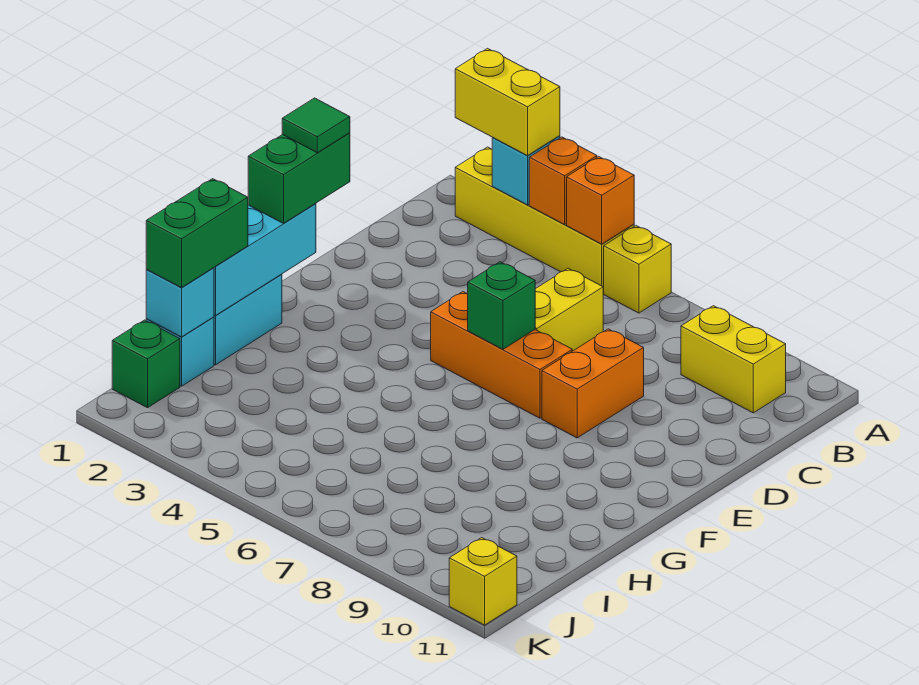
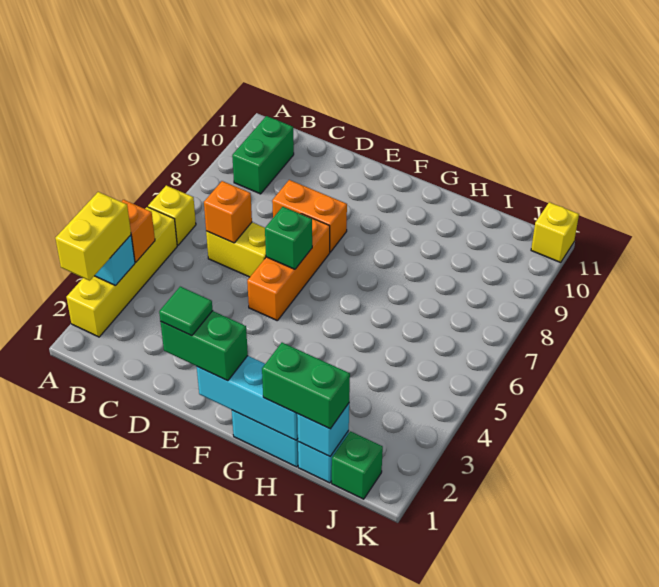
orange brick A5 level 2 -> orange brick C6 level 2
yellow brick B9:B10 level 1 -> green brick B9:B10 level 1

